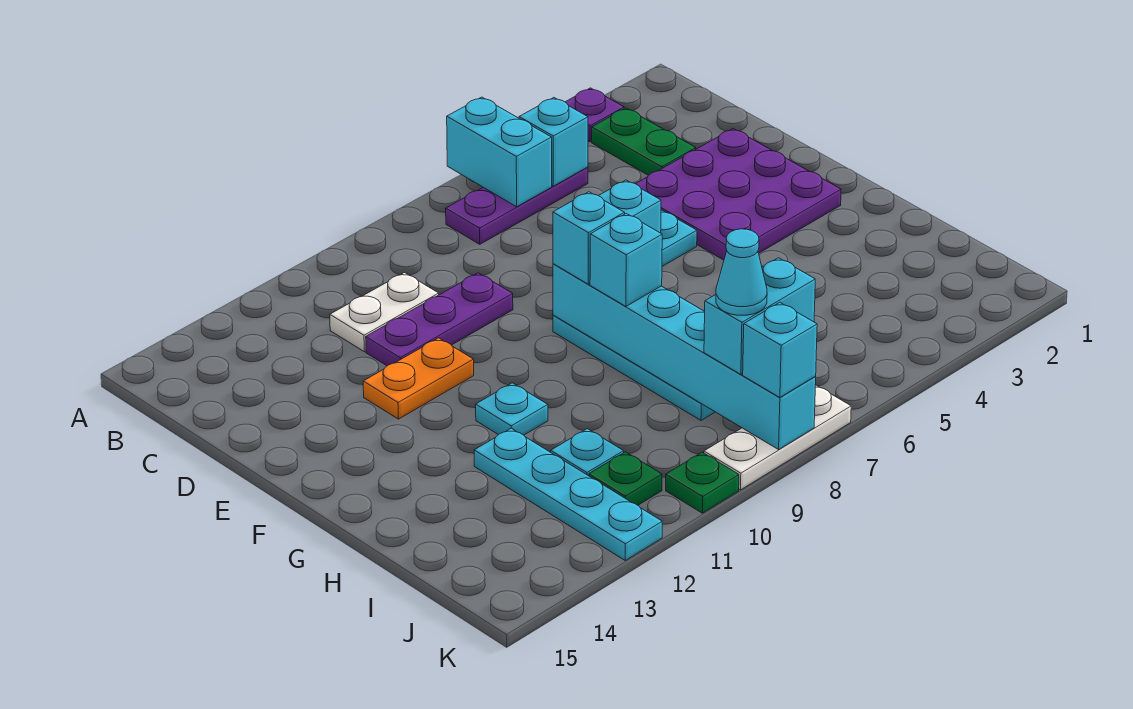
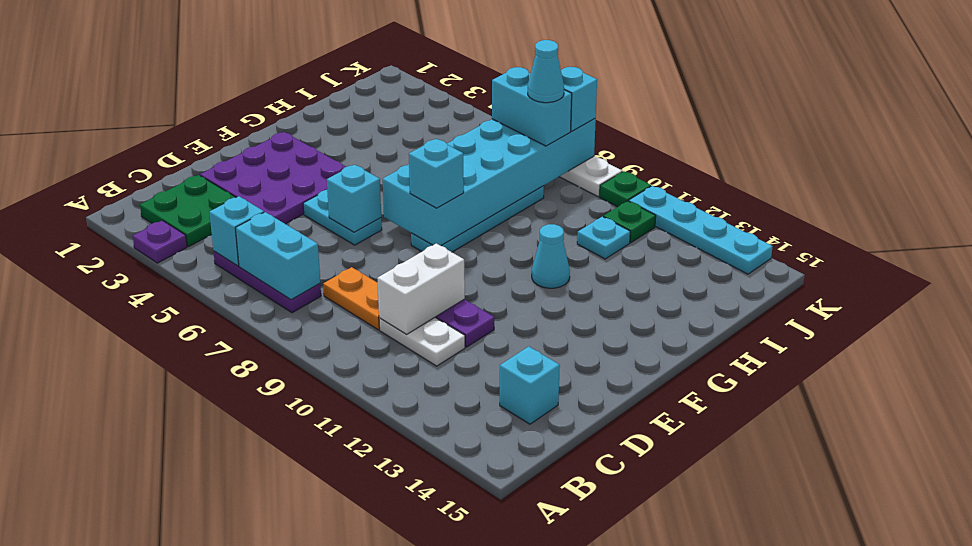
cyan brick A6:B6 level 2 -> cyan brick B6:B7 level 2
green plate B3:C3 level 1 -> green plate B2:C3 level 1
none -> white brick C10:D10 level 2
orange plate E11:E12 level 1 -> orange plate C8:C9 level 1
cyan brick F8:K8 level 2 -> cyan brick F7:K8 level 2
cyan brick G8 level 3 -> cyan brick C14 level 1
cyan plate G11 level 1 -> cyan cone G11 level 1
cyan plate H12:K12 level 1 -> cyan plate K11:K14 level 1

